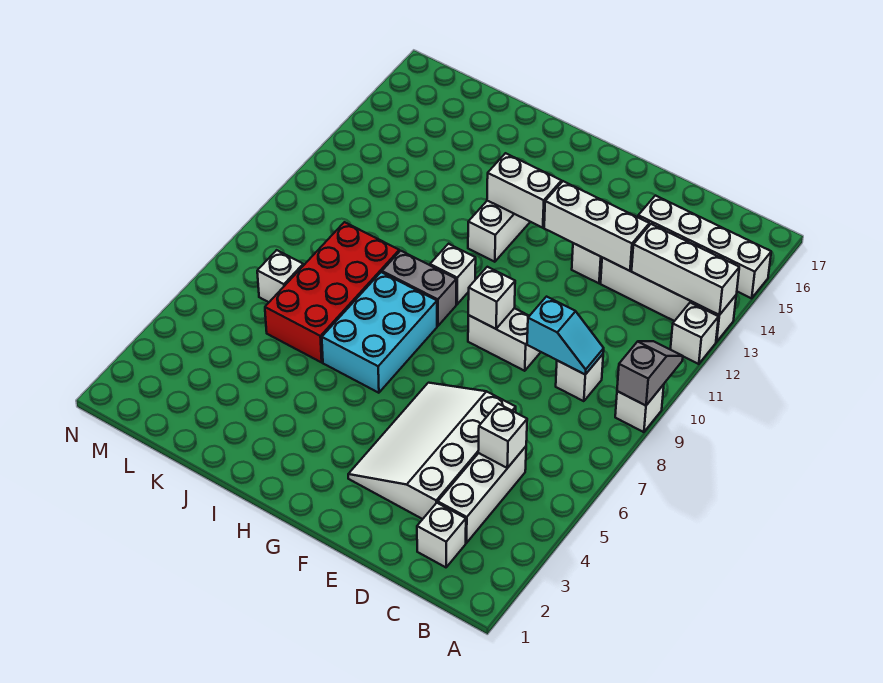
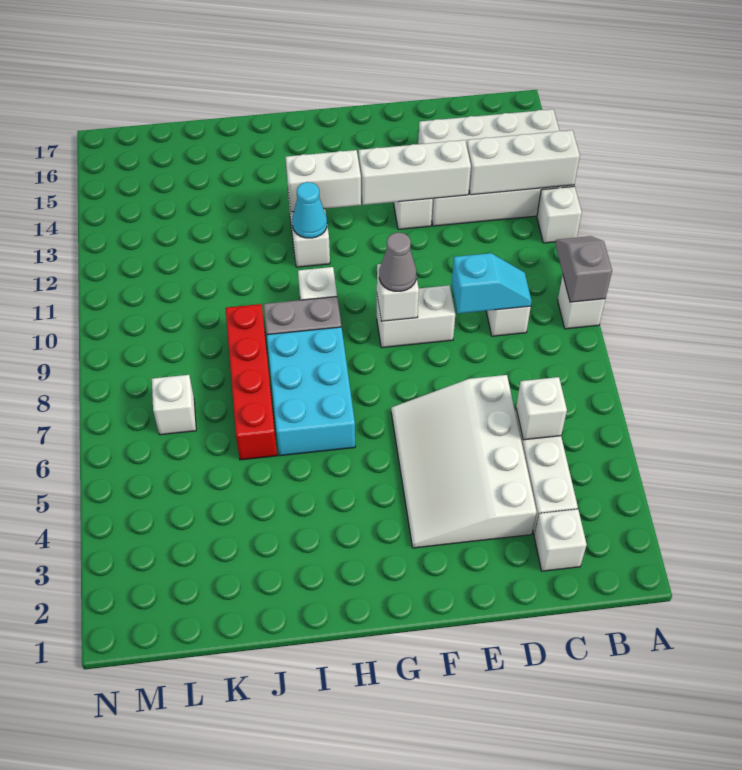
none -> grey cone F9 level 3
none -> cyan cone H12 level 2
red brick J6:K9 level 1 -> red brick J6:J9 level 1

